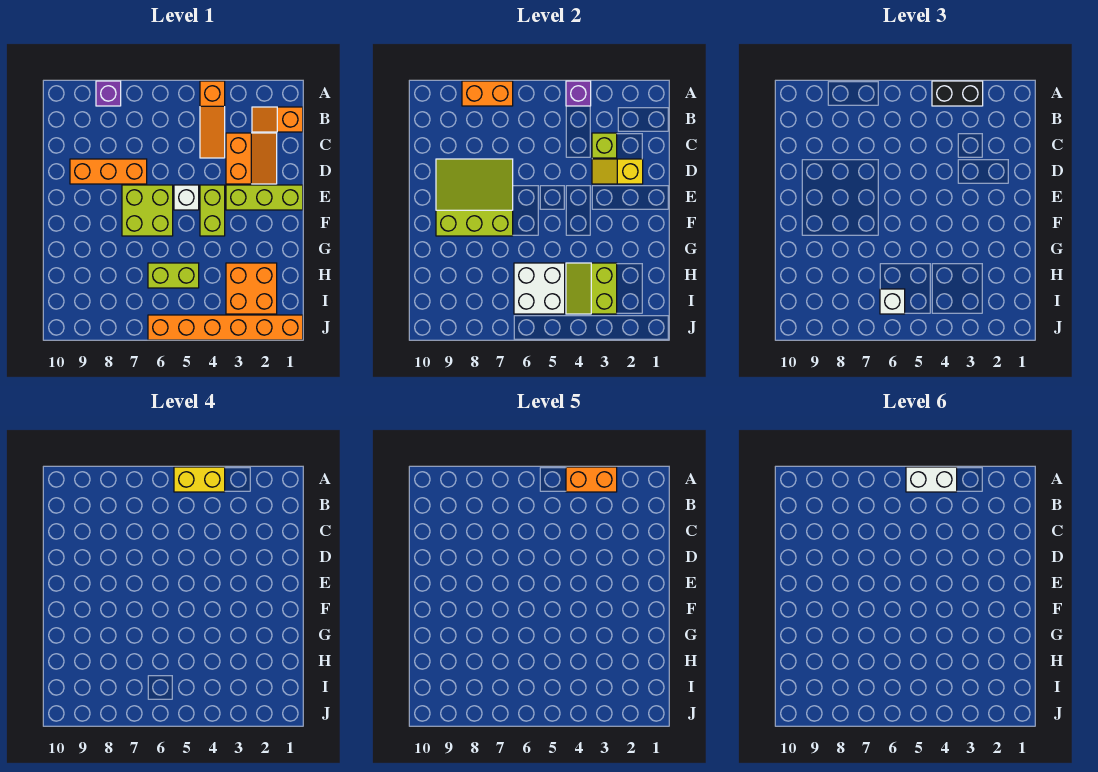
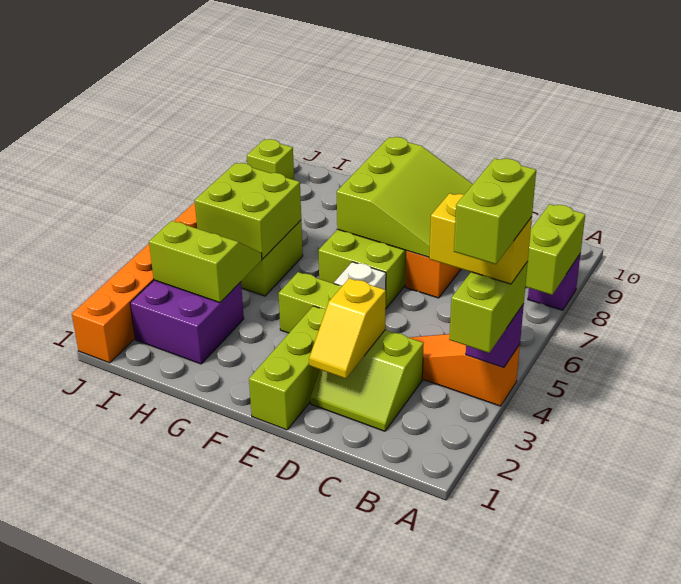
black brick A3:A4 level 3 -> lime brick A3:A4 level 3
orange brick A3:A4 level 5 -> lime brick A3:A4 level 5
yellow brick A4:A5 level 4 -> yellow brick A4:B4 level 4
white brick A4:A5 level 6 -> none
orange brick A7:A8 level 2 -> lime brick A7:A8 level 2
orange slope B1:B2 level 1 top 1 -> none
orange slope C2:D3 level 1 top 3 -> lime slope C2:D3 level 1 top 3
lime brick C3 level 2 -> lime brick J9 level 1
yellow slope D2:D3 level 2 top 2 -> yellow slope D2:D3 level 2 top 3
orange brick H2:I3 level 1 -> purple brick H2:I3 level 1
white brick H5:I6 level 2 -> lime brick H5:I6 level 2
white brick I6 level 3 -> none

